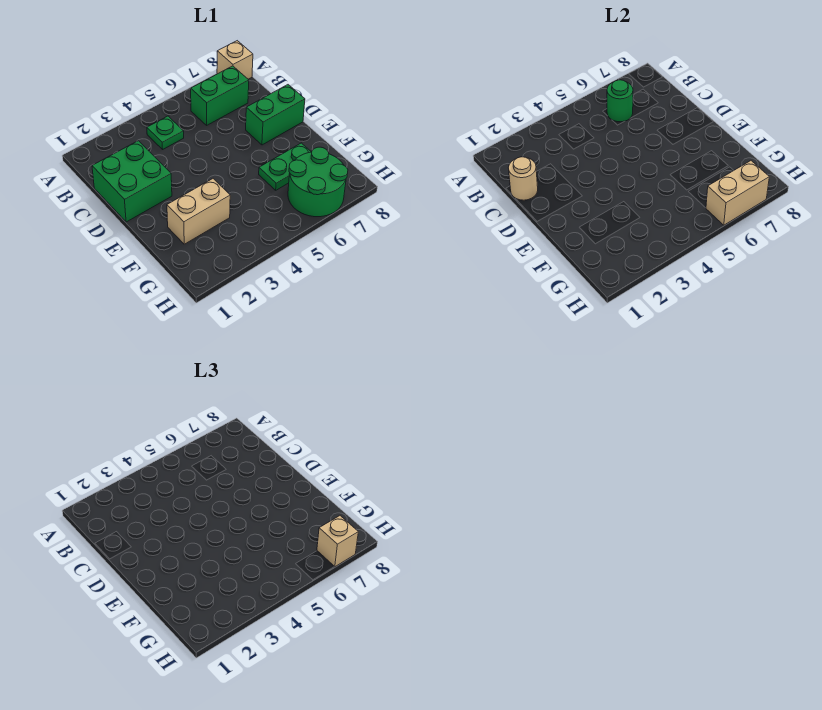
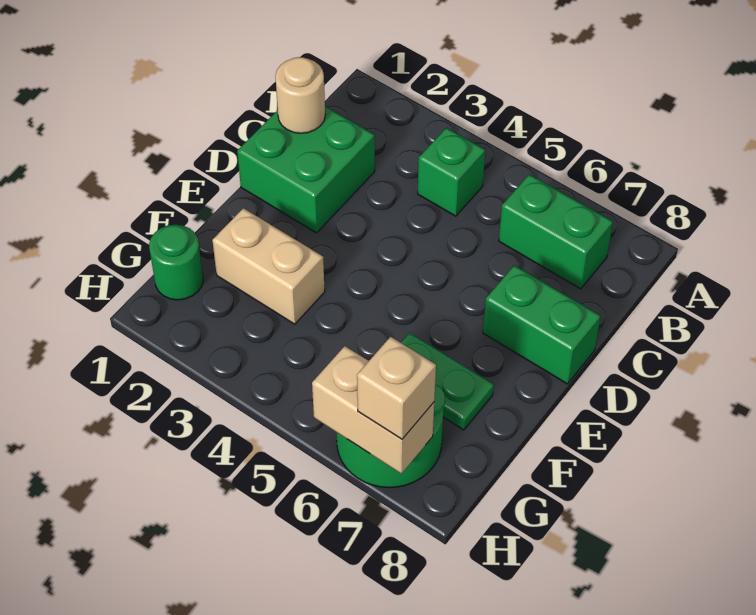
tan brick A8 level 1 -> none
green plate B4 level 1 -> green brick B4 level 1
green round brick B6 level 2 -> green round brick G1 level 1

